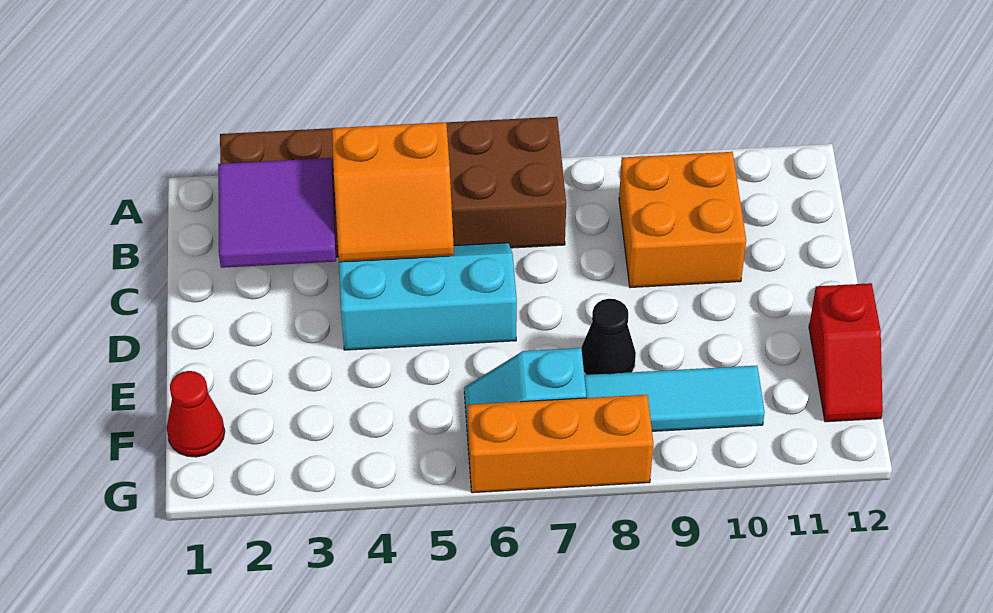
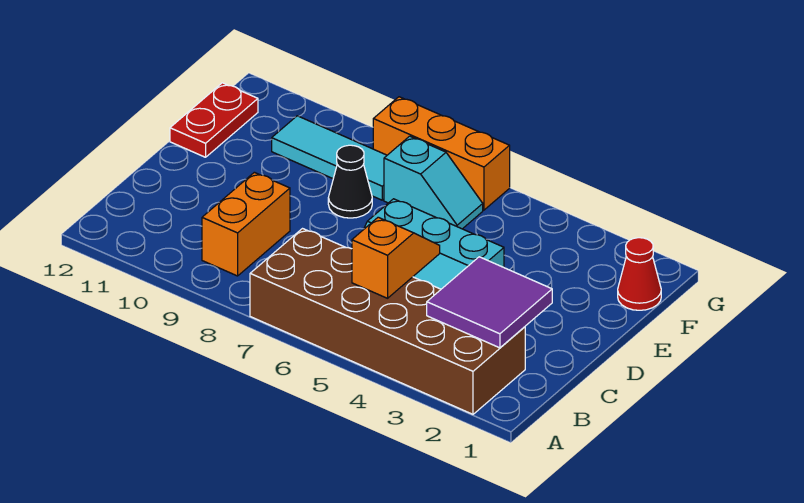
orange slope B4:C5 level 2 top B -> orange slope B5:C5 level 2 top B
orange brick B9:C10 level 1 -> orange brick B9:C9 level 1
red slope E12:F12 level 1 top E -> red plate E12:F12 level 1

